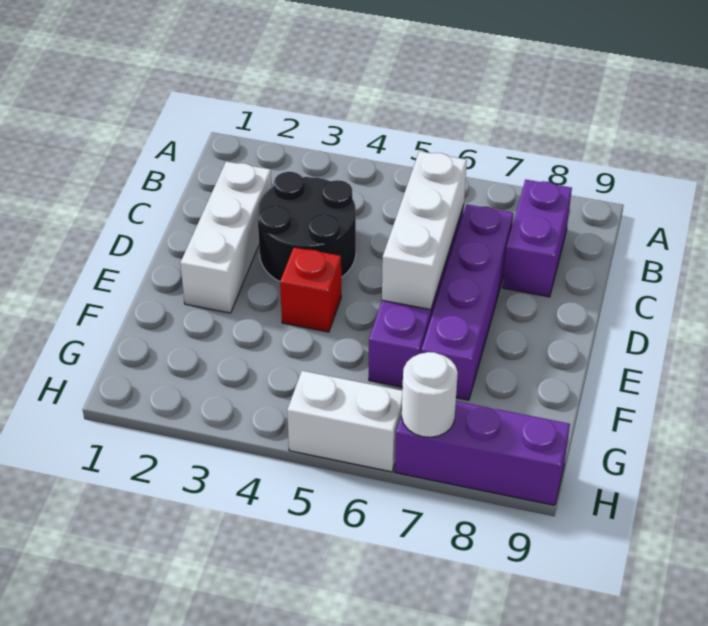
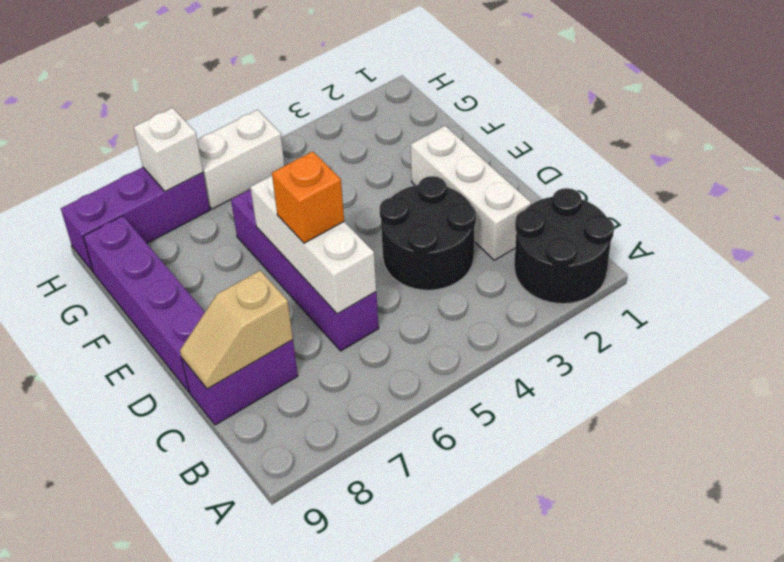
none -> black round brick A1:B2 level 1
purple brick B8:C8 level 1 -> purple brick C8:C9 level 1
purple brick C7:F7 level 1 -> purple brick D9:G9 level 1
none -> tan slope C8:C9 level 2 top 8
none -> orange brick D6 level 3
red brick E4 level 1 -> none
white round brick H7 level 2 -> white brick H7 level 2

